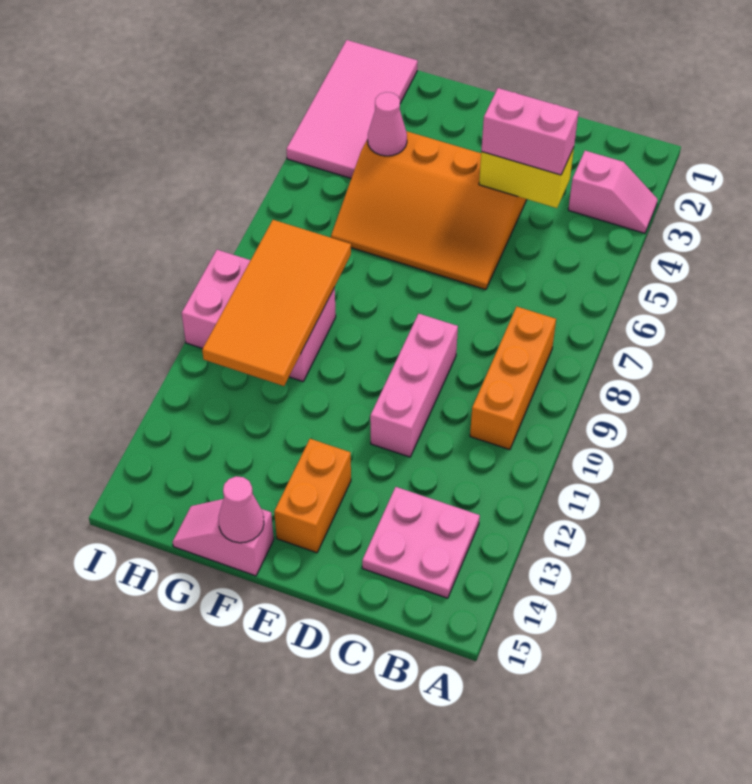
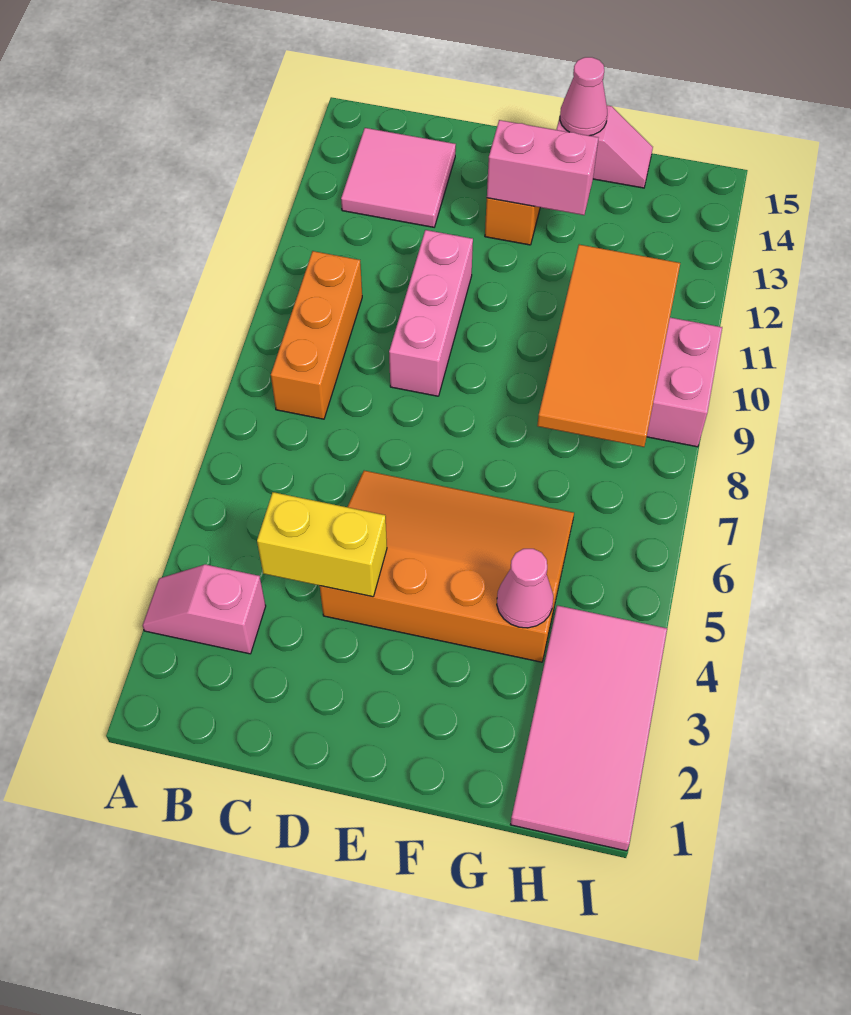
pink plate B13:C14 level 1 -> pink tile B13:C14 level 1
pink brick C4:D4 level 3 -> pink brick E13:F13 level 2

